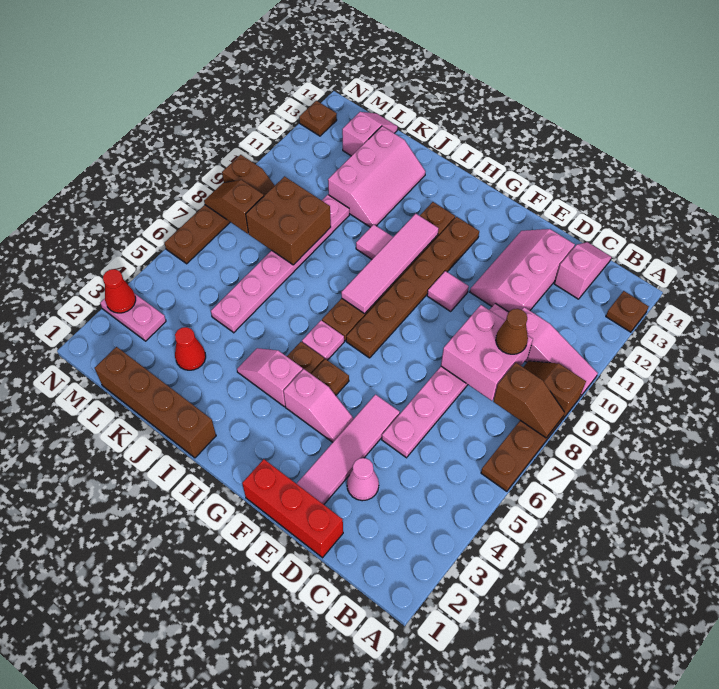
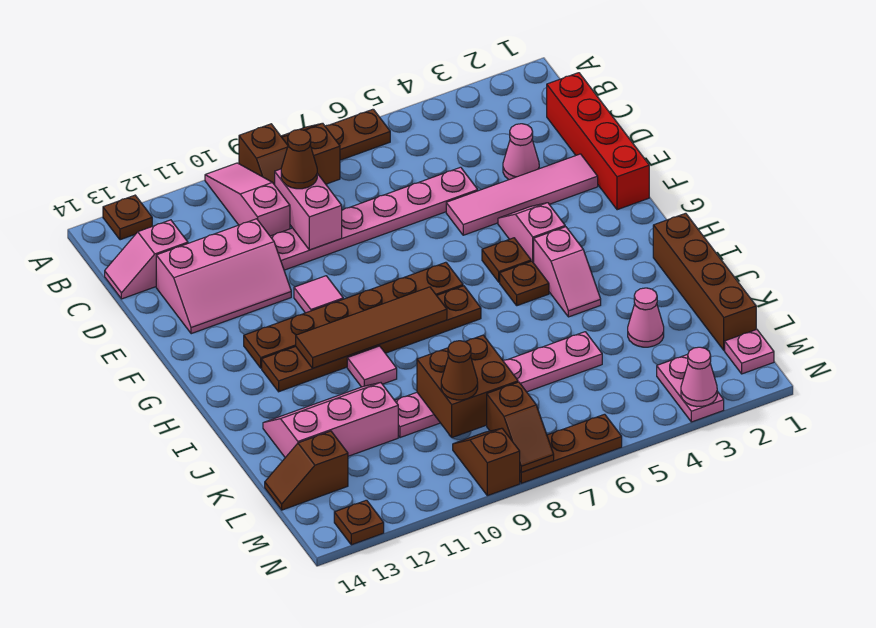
pink brick C8:D9 level 2 -> pink brick C9:D9 level 2
red brick D1:F1 level 1 -> red brick C1:F1 level 1
pink plate H6 level 1 -> pink plate M1 level 1
pink tile H8:H11 level 2 -> brown tile H8:H11 level 2
red cone K3 level 1 -> pink cone K3 level 1
none -> brown cone L9 level 3
pink slope L13:L14 level 1 top 13 -> brown slope L13:L14 level 1 top 13
red cone N3 level 2 -> pink cone N3 level 2

